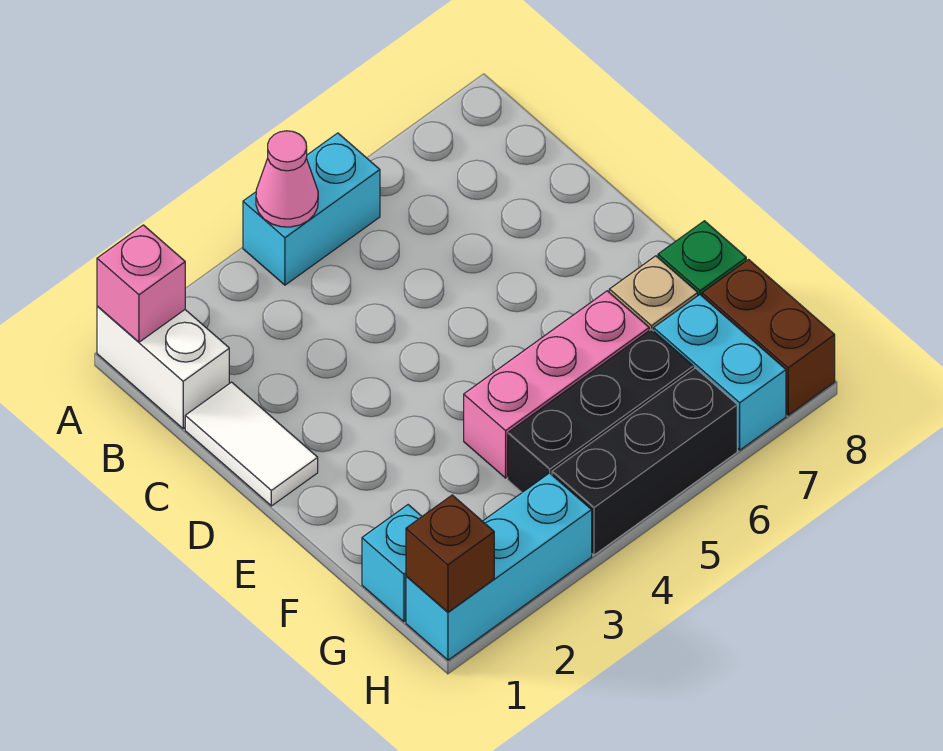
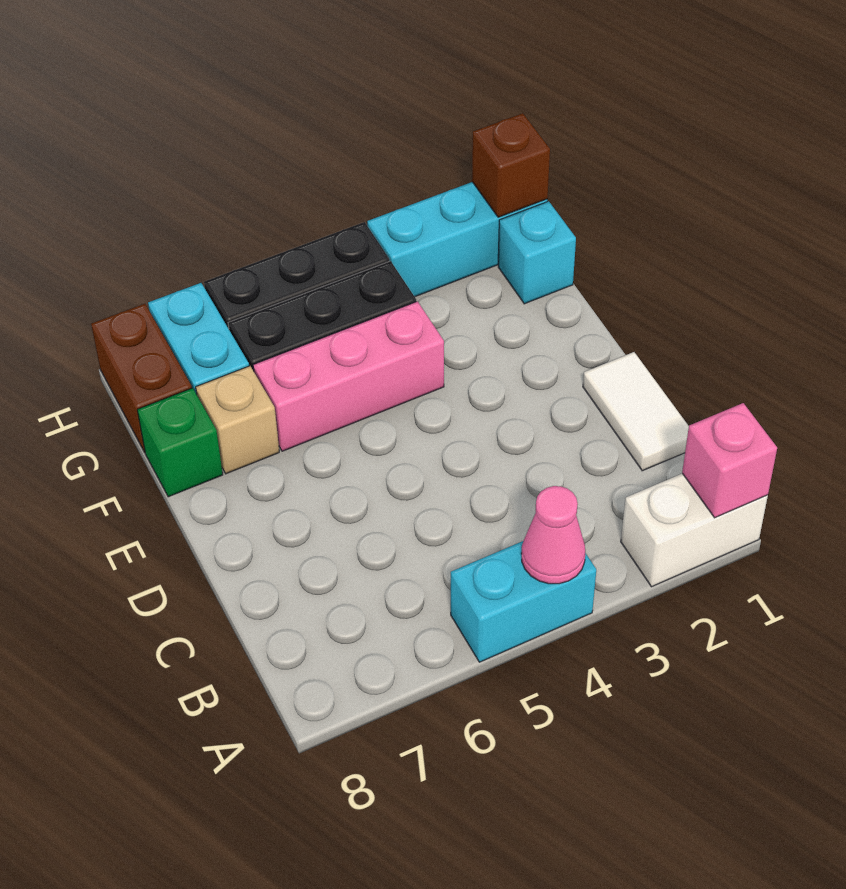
white brick A1:B1 level 1 -> white brick A1:A2 level 1

